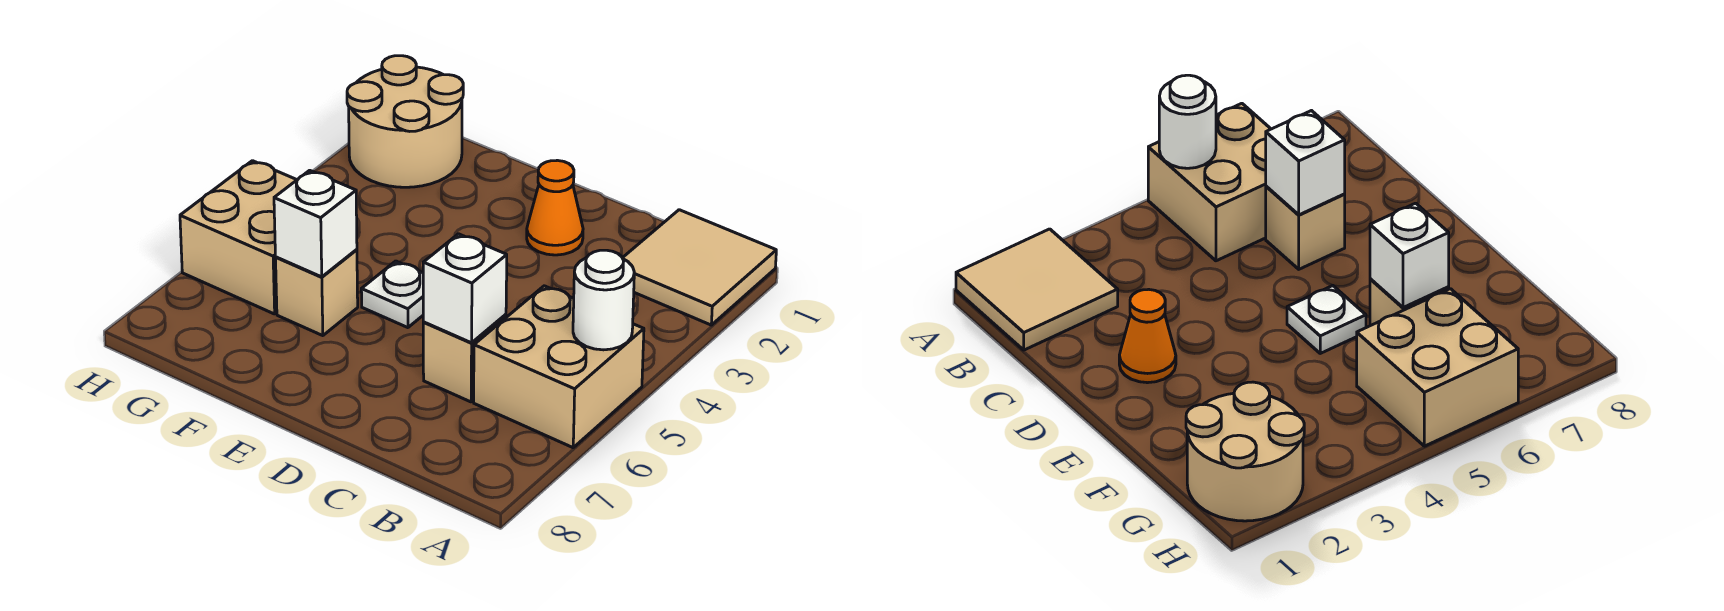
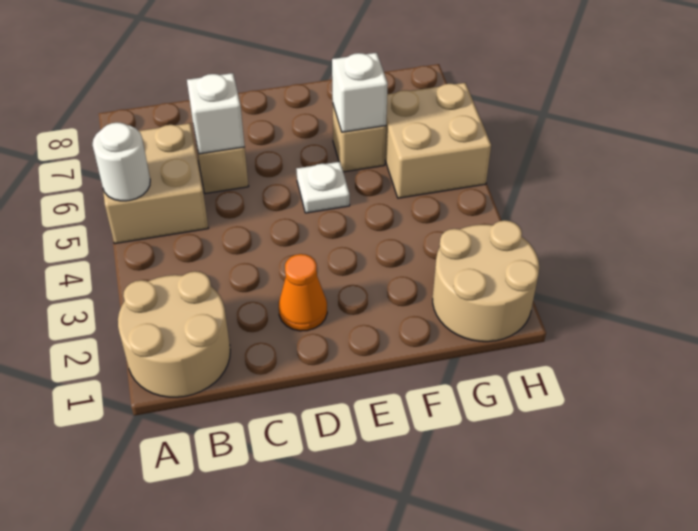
tan tile A1:B2 level 1 -> tan round brick A1:B2 level 1

